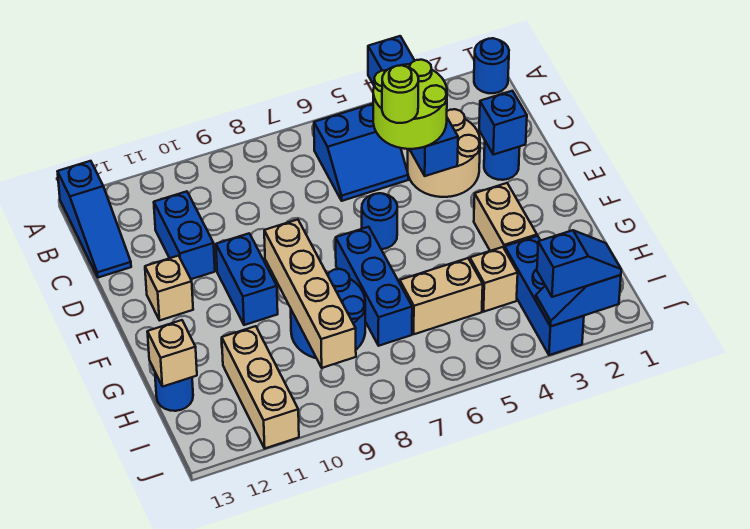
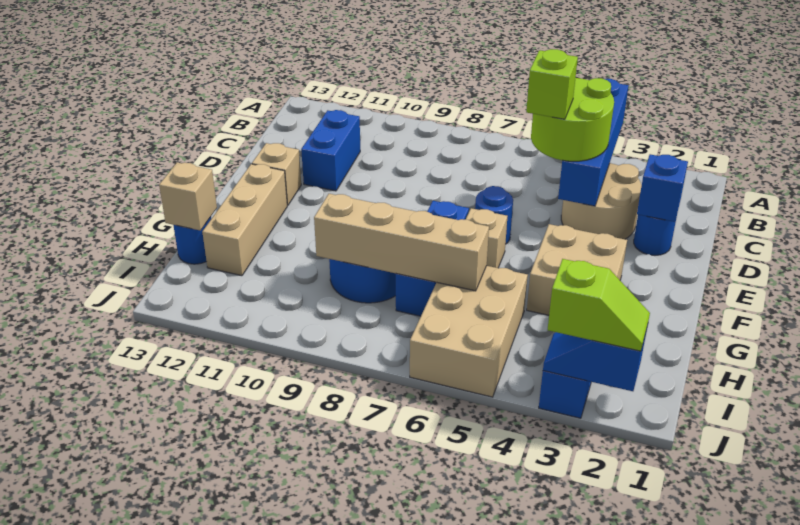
blue round brick A1 level 1 -> none
blue slope A13:C13 level 1 top A -> none
blue slope B5:C6 level 1 top B -> none
lime round brick D5 level 4 -> lime brick D5 level 4
blue brick E10:F10 level 1 -> none
tan brick F3:G3 level 1 -> tan brick F3:G4 level 1
tan brick F9:I9 level 2 -> tan brick H6:H9 level 2
tan brick H4 level 1 -> tan brick F6 level 1
tan brick H5:H6 level 1 -> tan brick H5:J6 level 1
tan brick H11:J11 level 1 -> tan brick F12:H12 level 1
blue slope J2:J3 level 3 top 3 -> lime slope J2:J3 level 3 top 3

